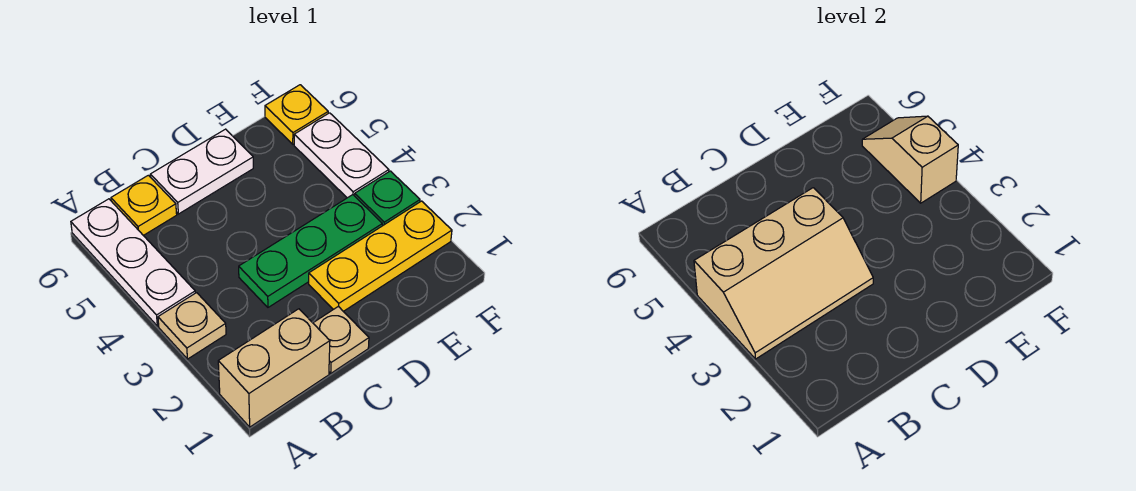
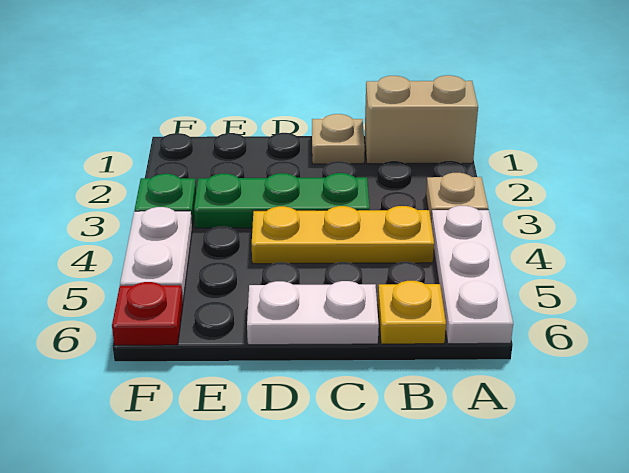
tan slope A3:C4 level 2 top 4 -> none
yellow plate D2:F2 level 1 -> yellow plate B4:D4 level 1
tan slope F4:F5 level 2 top 4 -> none
yellow plate F6 level 1 -> red plate F6 level 1

